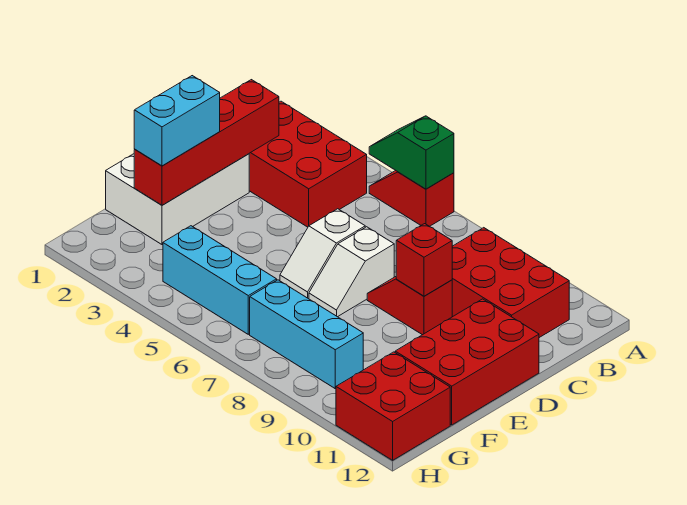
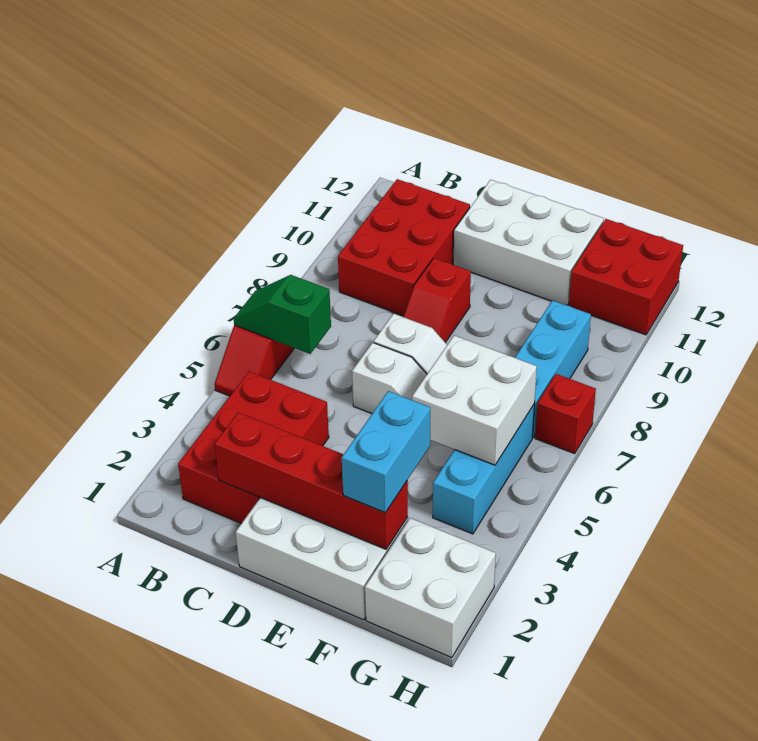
green slope A5:A6 level 2 top 6 -> green slope A6:B6 level 2 top B
red brick D9 level 2 -> red brick H7 level 1
red brick D11:F12 level 1 -> white brick D11:F12 level 1
cyan brick E2:F2 level 3 -> cyan brick F2:F3 level 3
none -> white brick F5:G6 level 2
none -> white brick G1:H2 level 1

